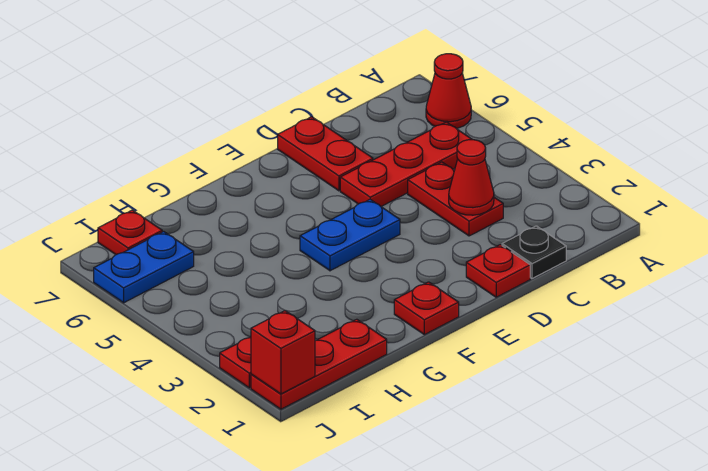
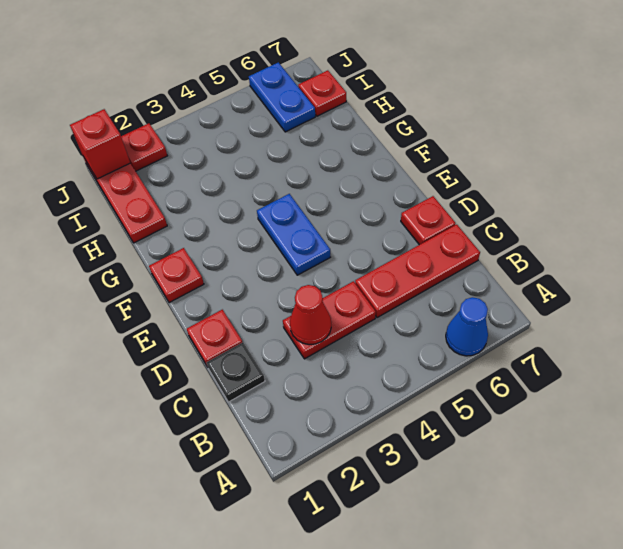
red cone A6 level 1 -> blue cone A6 level 1
red plate B5:D5 level 1 -> red plate C5:C7 level 1
red plate D6:D7 level 1 -> red plate D7 level 1

